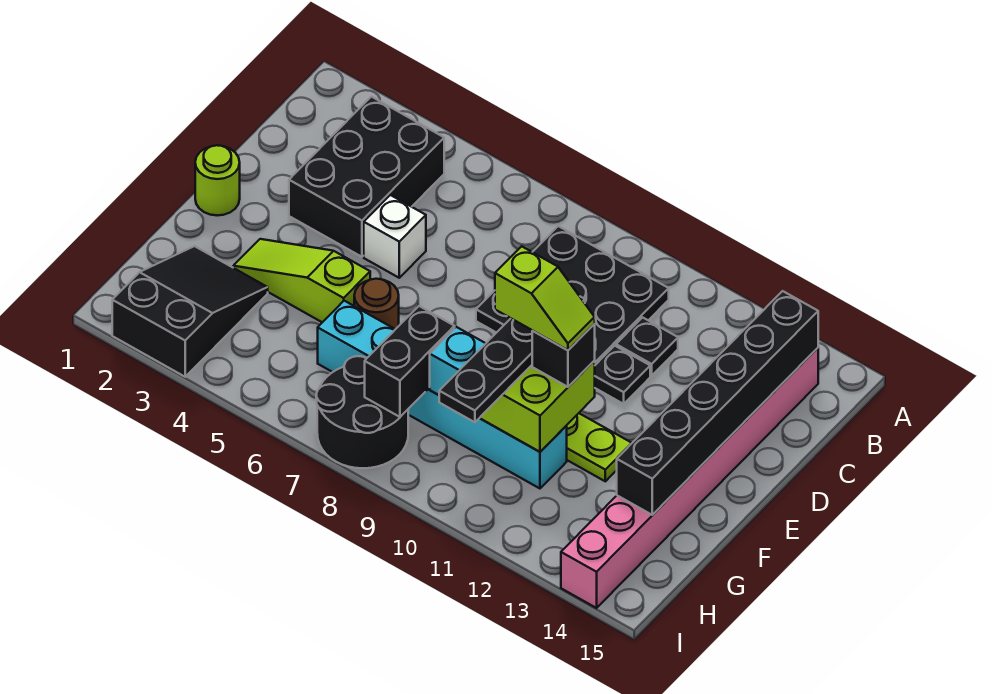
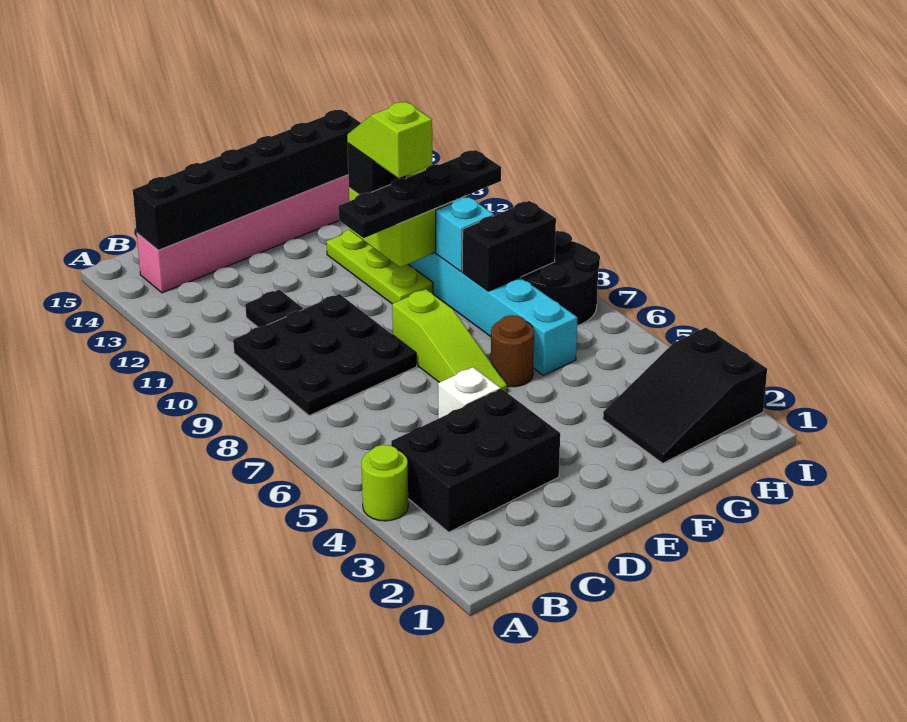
black plate D11 level 1 -> none
lime round brick E1 level 1 -> lime round brick A4 level 1
lime slope F3:F5 level 1 top 5 -> lime slope E6:E8 level 1 top 8

